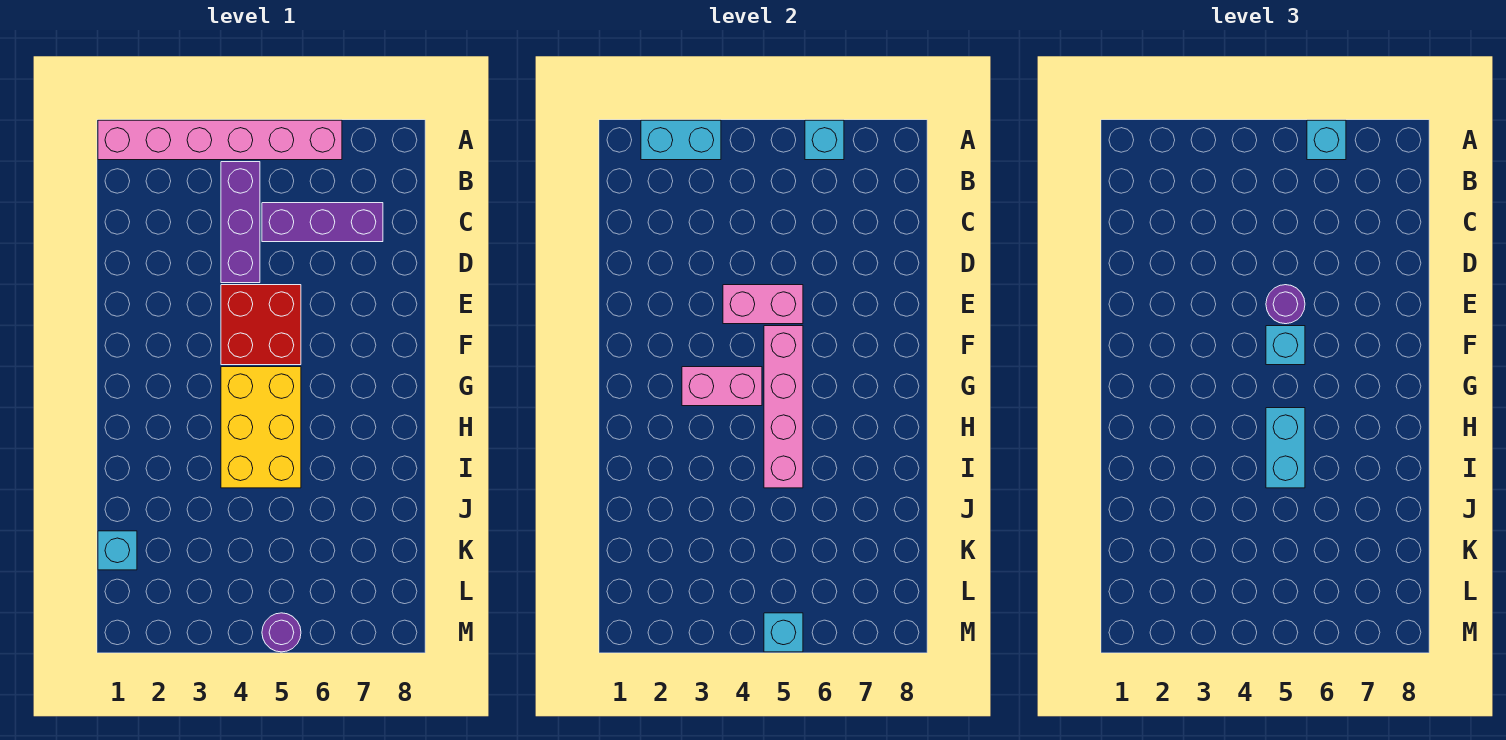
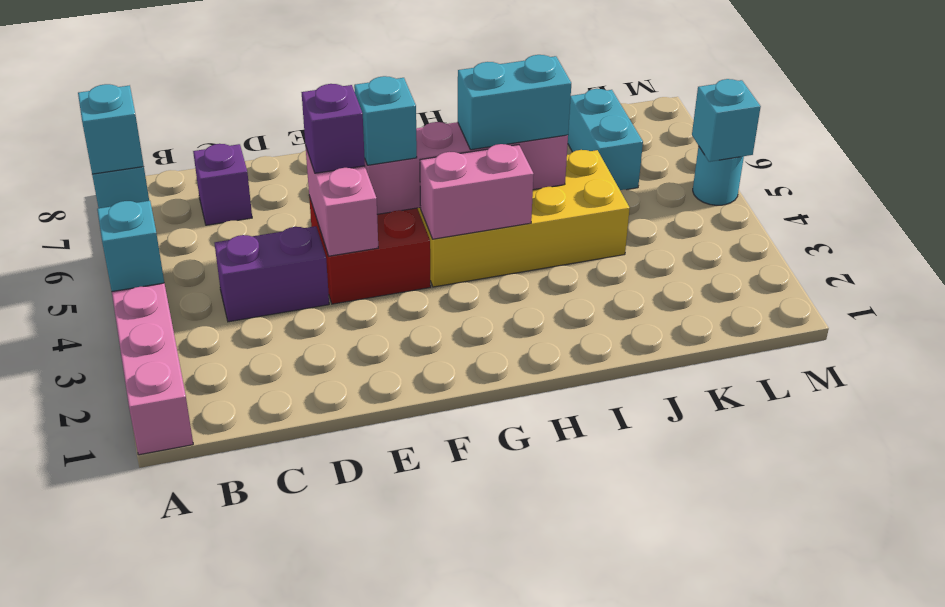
cyan brick A2:A3 level 2 -> cyan brick K6:K7 level 1
purple brick B4:D4 level 1 -> purple brick C4:D4 level 1
purple brick C5:C7 level 1 -> purple brick C7 level 1
purple round brick E5 level 3 -> purple brick E5 level 3
pink brick G3:G4 level 2 -> pink brick G4:H4 level 2
yellow brick G4:I5 level 1 -> yellow brick G4:J5 level 1
cyan brick K1 level 1 -> cyan brick A4 level 2
purple round brick M5 level 1 -> cyan round brick M5 level 1

